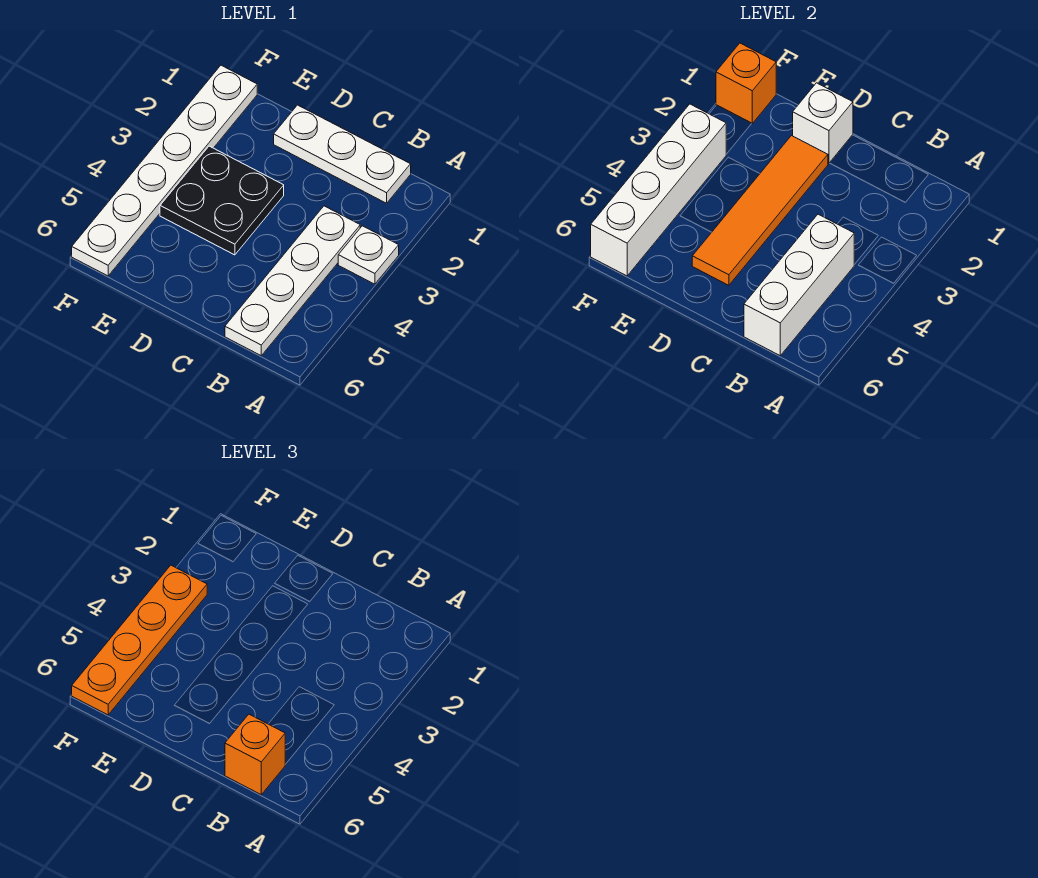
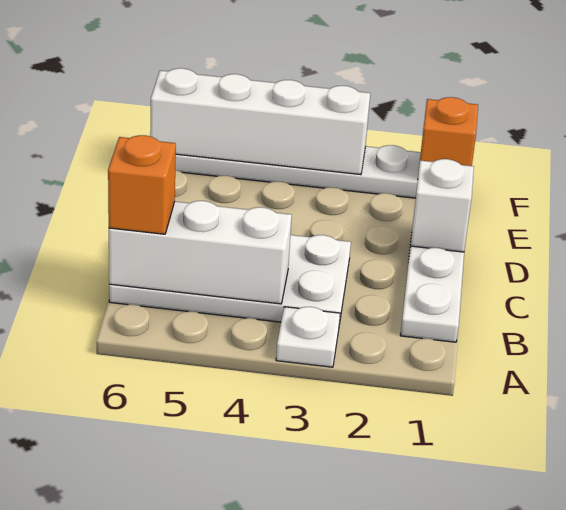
white plate B3:B6 level 1 -> white plate B3:C6 level 1
orange tile D2:D5 level 2 -> none
black plate D3:E4 level 1 -> none
orange plate F3:F6 level 3 -> none

